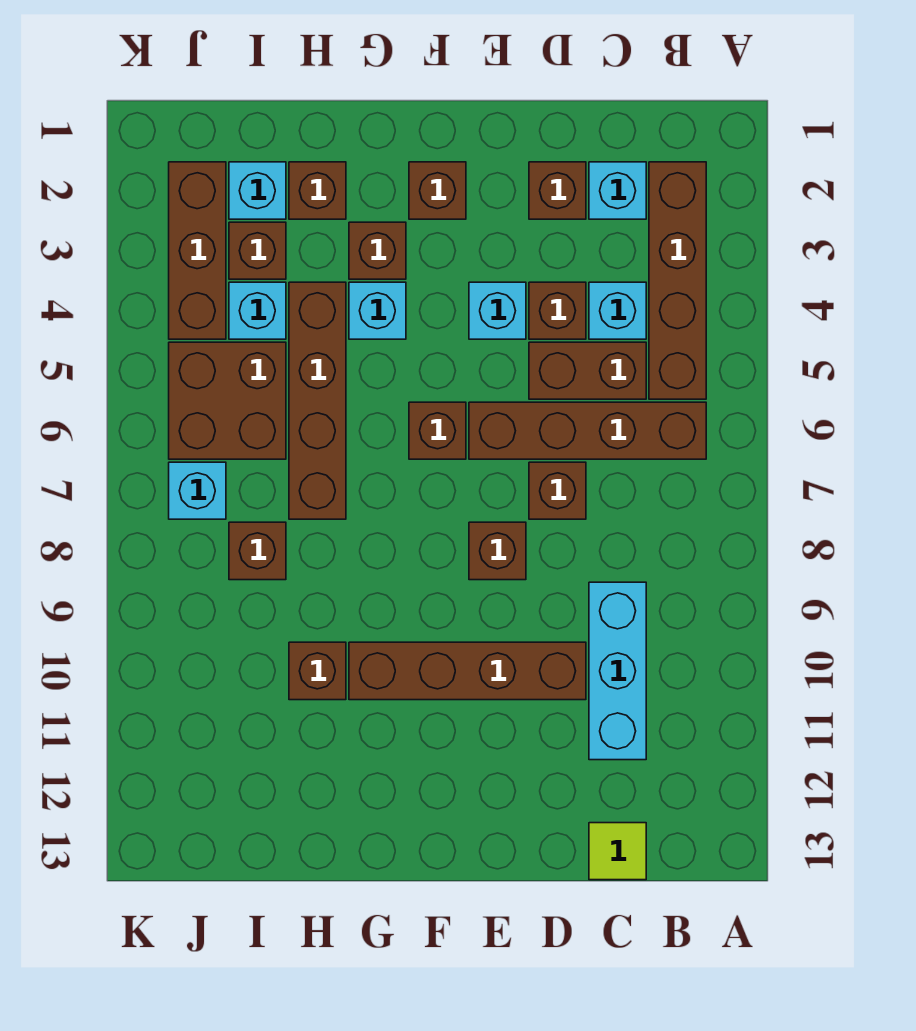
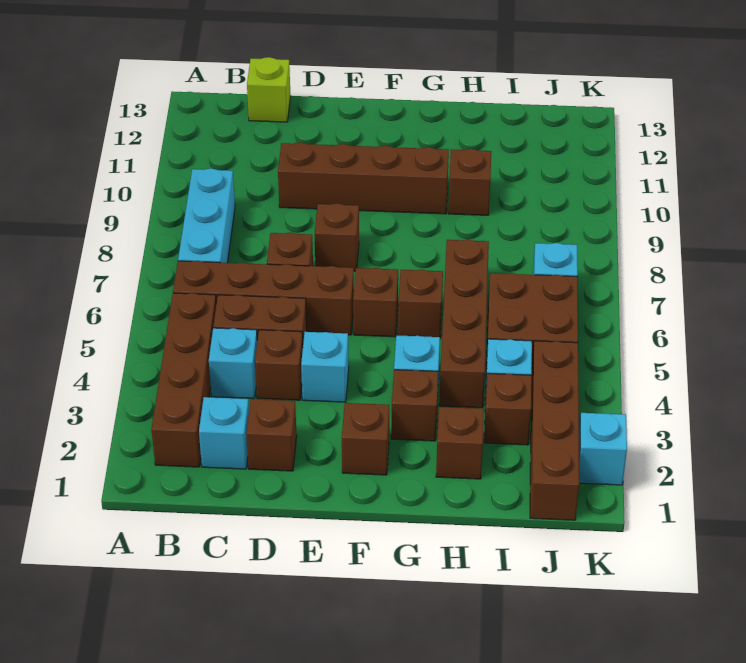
cyan brick C9:C11 level 1 -> cyan brick B7:B9 level 1
lime tile C13 level 1 -> lime brick C13 level 1
cyan brick I2 level 1 -> cyan brick K2 level 1
brown brick I8 level 1 -> brown brick G6 level 1
brown brick J2:J4 level 1 -> brown brick J1:J4 level 1

